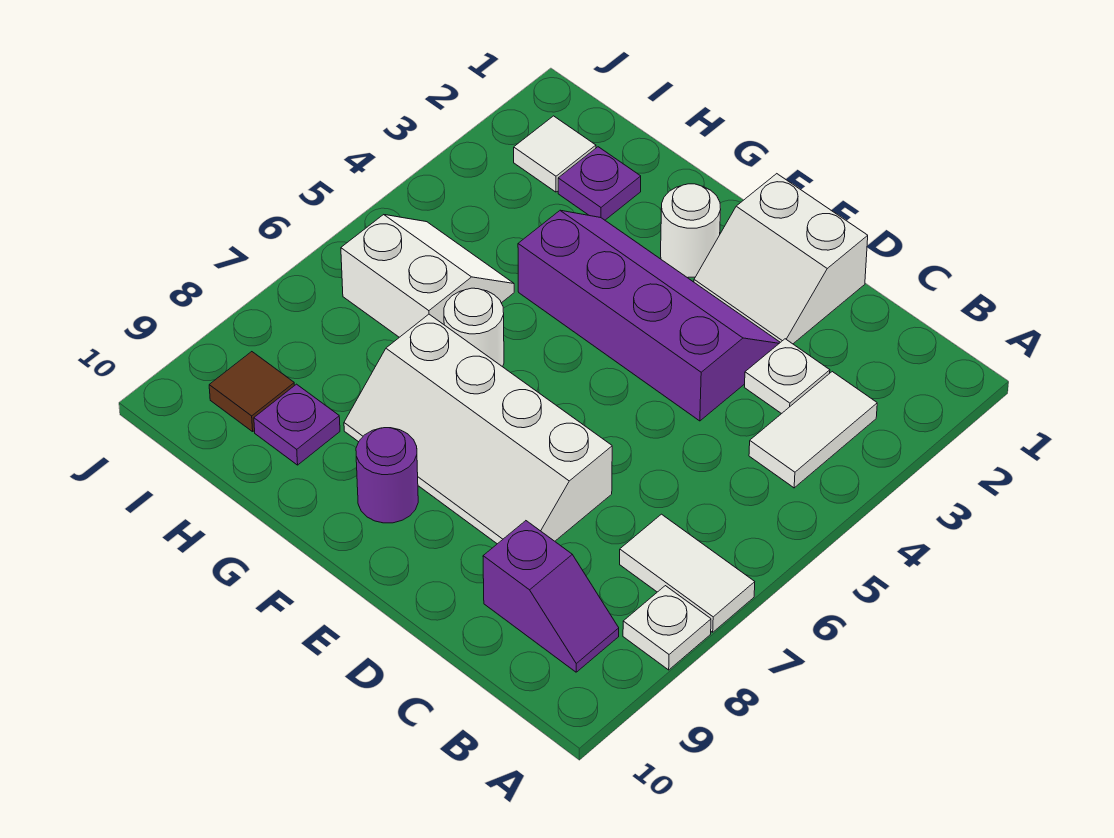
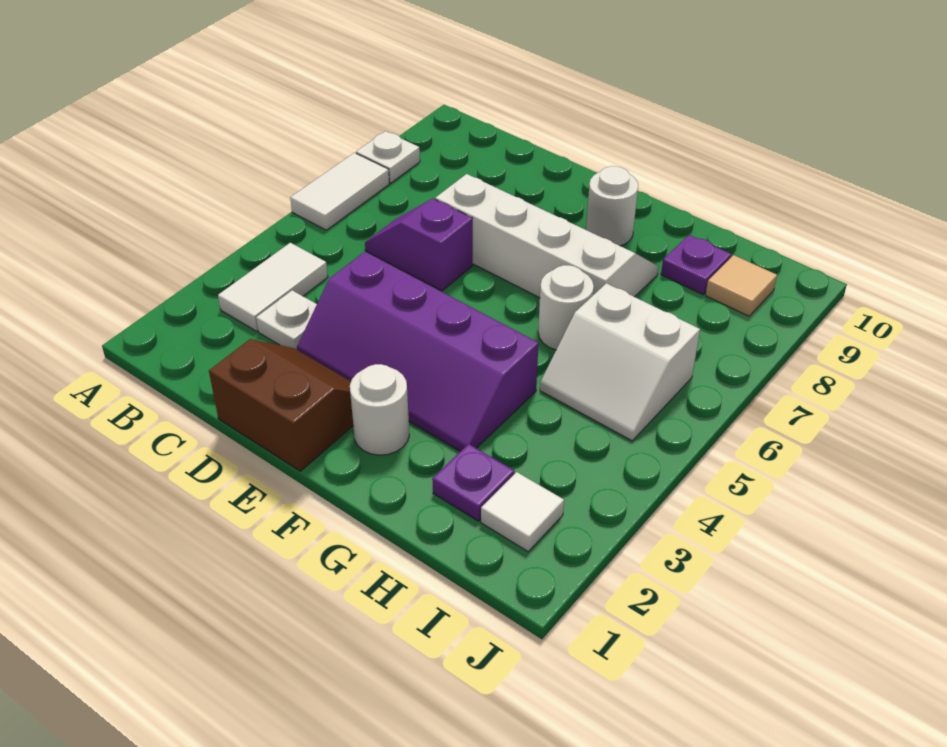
white tile A7:B7 level 1 -> white tile A6:A7 level 1
purple slope B9:C9 level 1 top C -> purple slope C6:D6 level 1 top D
white slope D1:E2 level 1 top 1 -> brown slope D1:E2 level 1 top 1
purple round brick F9 level 1 -> white round brick F9 level 1
brown tile I9 level 1 -> tan tile I9 level 1

